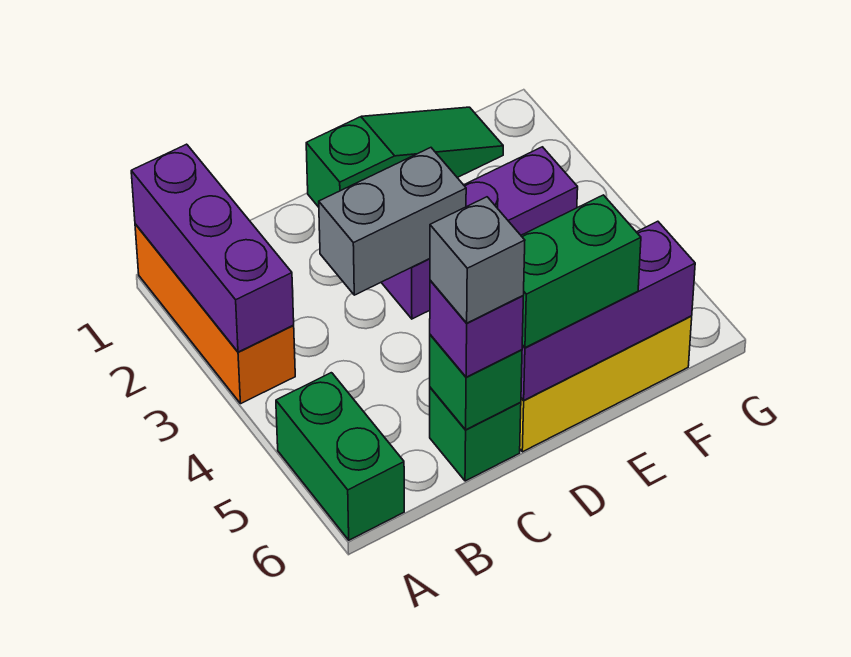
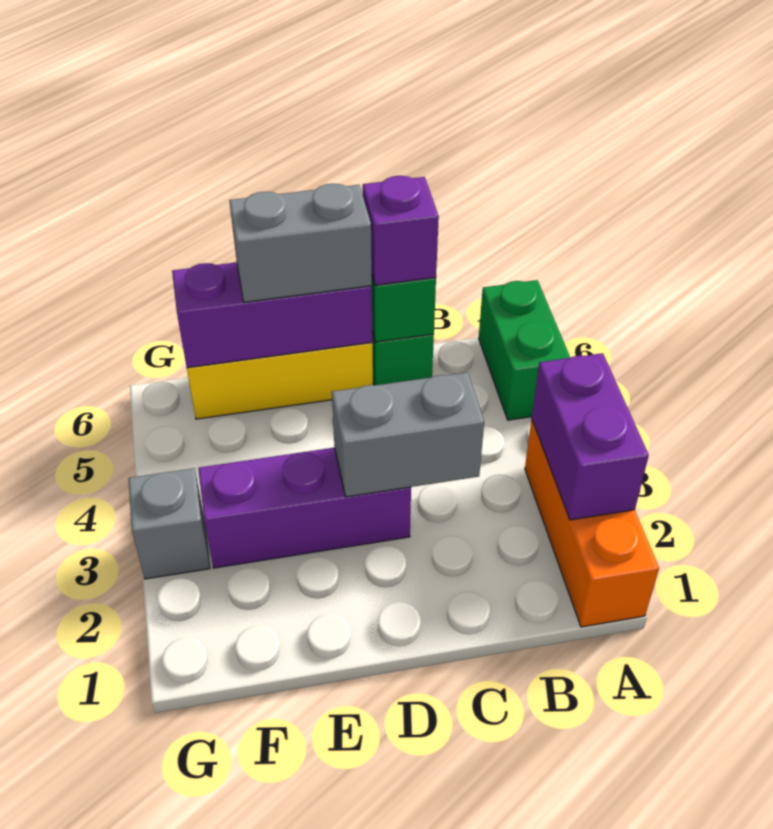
purple brick A1:A3 level 2 -> purple brick A2:A3 level 2
grey brick C6 level 4 -> grey brick G3 level 1
green slope D1:F1 level 1 top D -> none
green brick D6:E6 level 3 -> grey brick D6:E6 level 3

